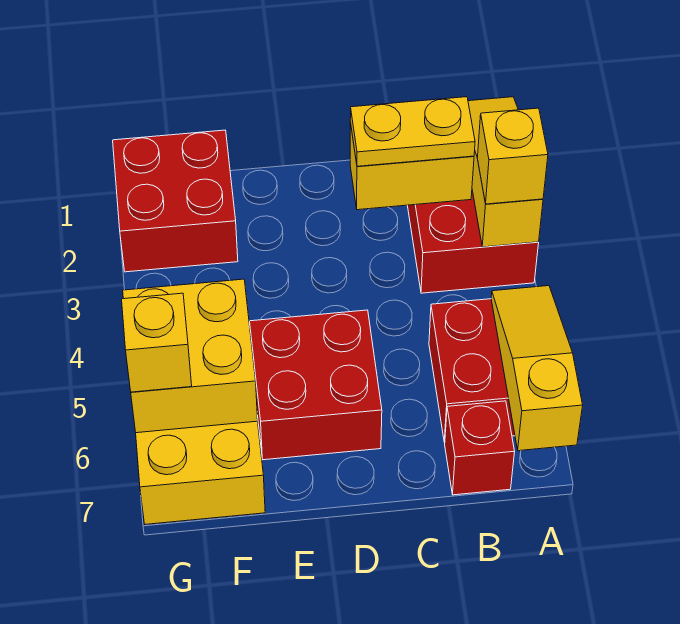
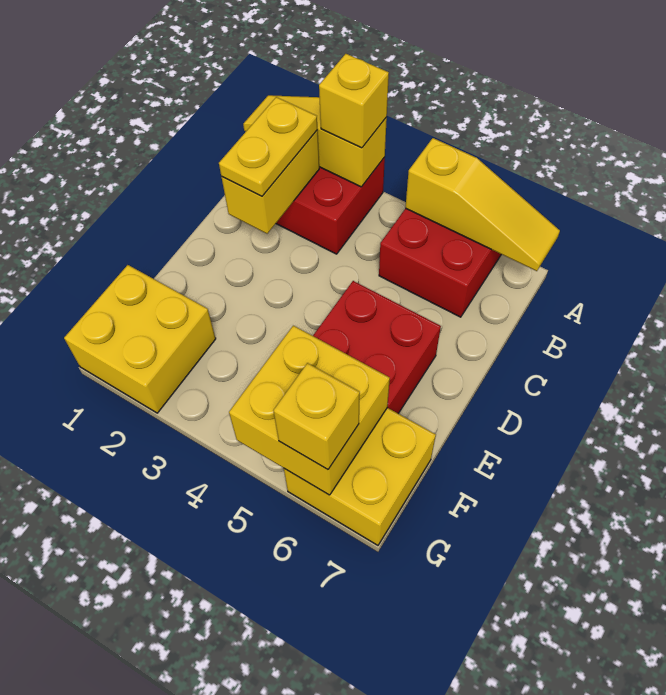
yellow slope A5:A7 level 2 top 7 -> yellow slope A5:A7 level 2 top 5
red brick B7 level 1 -> none
red brick F1:G2 level 1 -> yellow brick F1:G2 level 1

